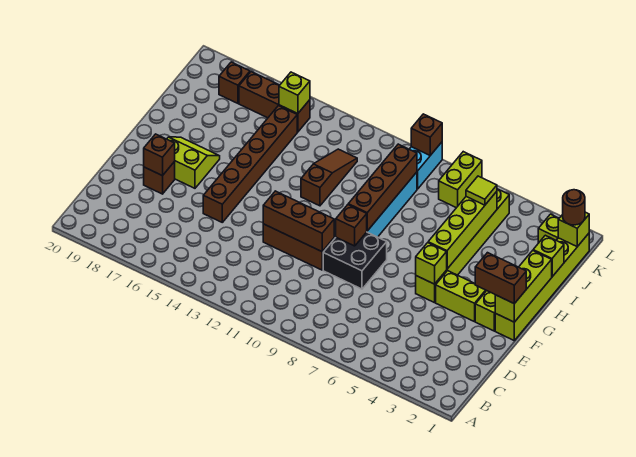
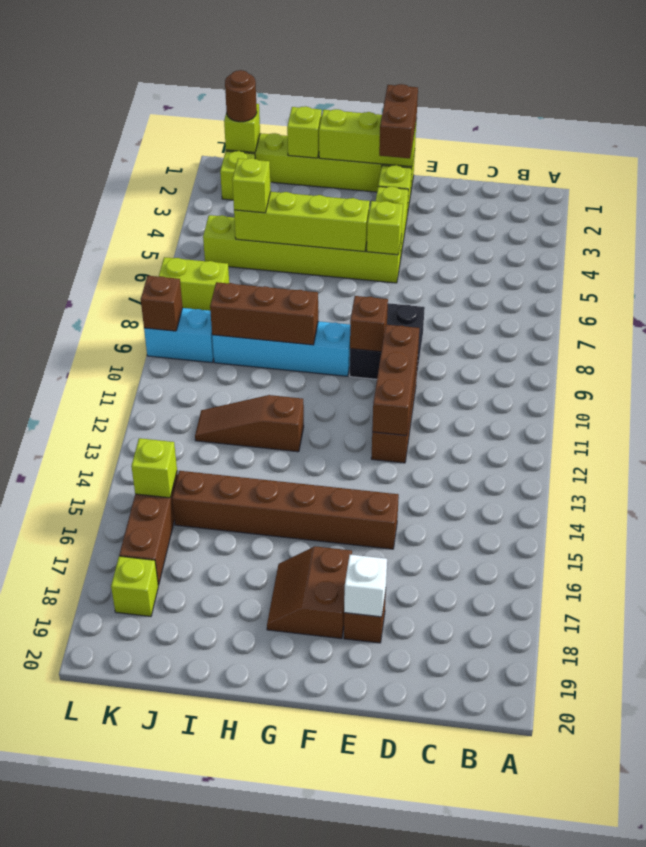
brown brick E18 level 2 -> white brick E18 level 2
lime slope F17:G18 level 1 top F -> brown slope F17:G18 level 1 top F
brown brick G9:J9 level 2 -> brown brick H9:J9 level 2
lime tile J5 level 3 -> lime brick J5 level 3
brown brick K18 level 1 -> lime brick K18 level 1

